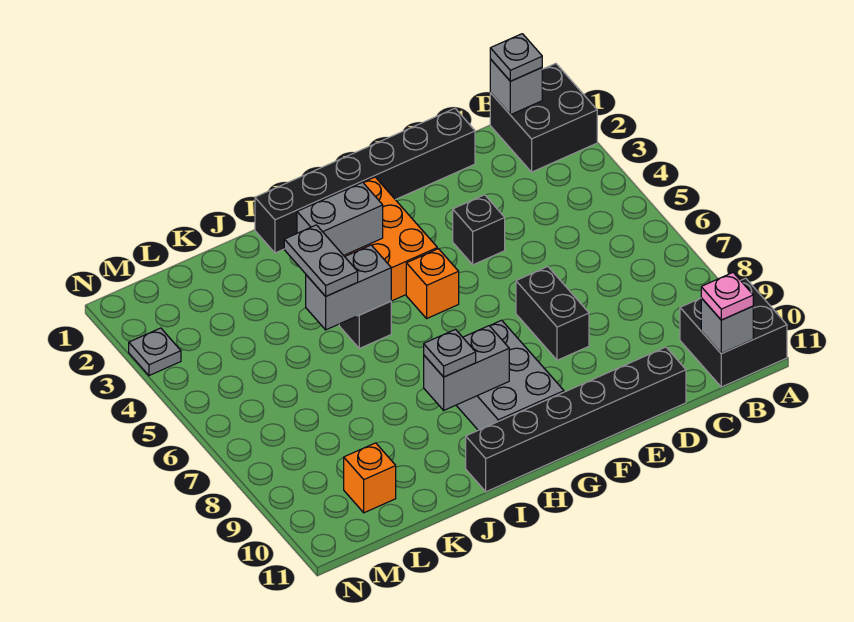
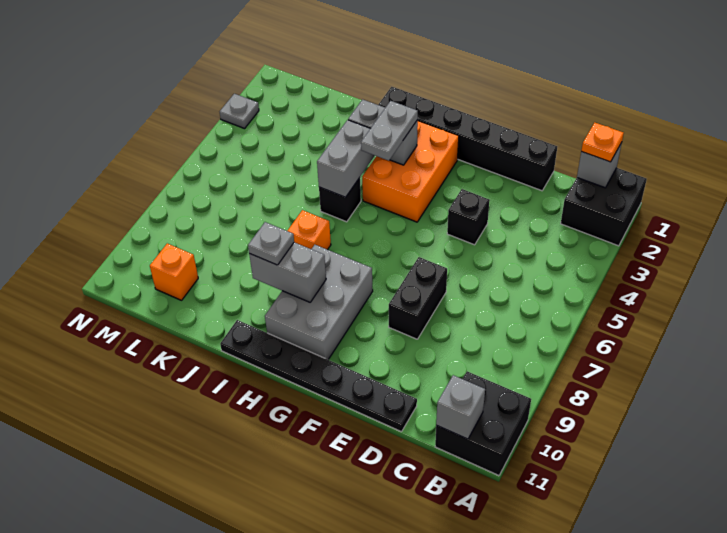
grey plate B1 level 3 -> orange plate B1 level 3
pink plate B11 level 3 -> none
black brick D11:I11 level 1 -> black plate D11:I11 level 1
orange brick G5 level 1 -> orange brick I7 level 1
grey brick I5:J5 level 2 -> grey brick I4:I5 level 2
grey plate J4:J5 level 3 -> grey plate H3:H4 level 3

